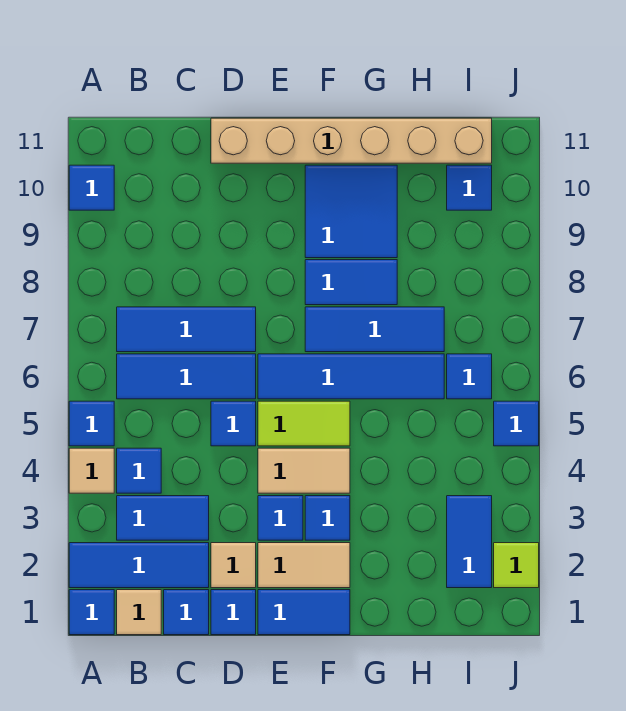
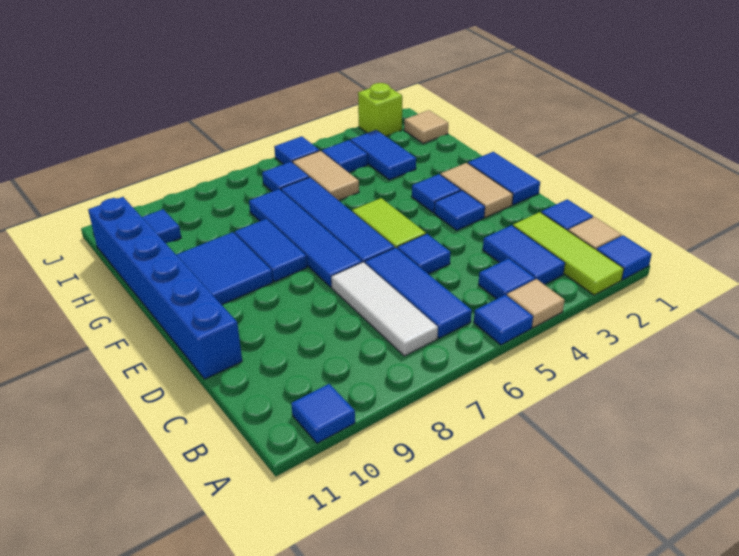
blue tile A2:C2 level 1 -> lime tile A2:C2 level 1
blue tile B7:D7 level 1 -> white tile B7:D7 level 1
blue tile D1 level 1 -> blue tile I4 level 1
tan tile D2 level 1 -> tan tile I1 level 1
tan brick D11:I11 level 1 -> blue brick D11:I11 level 1
tan tile E4:F4 level 1 -> tan tile H5:I5 level 1
blue tile F7:H7 level 1 -> blue tile E7:H7 level 1
blue tile I2:I3 level 1 -> blue tile H3:I3 level 1
lime tile J2 level 1 -> lime brick J2 level 1

